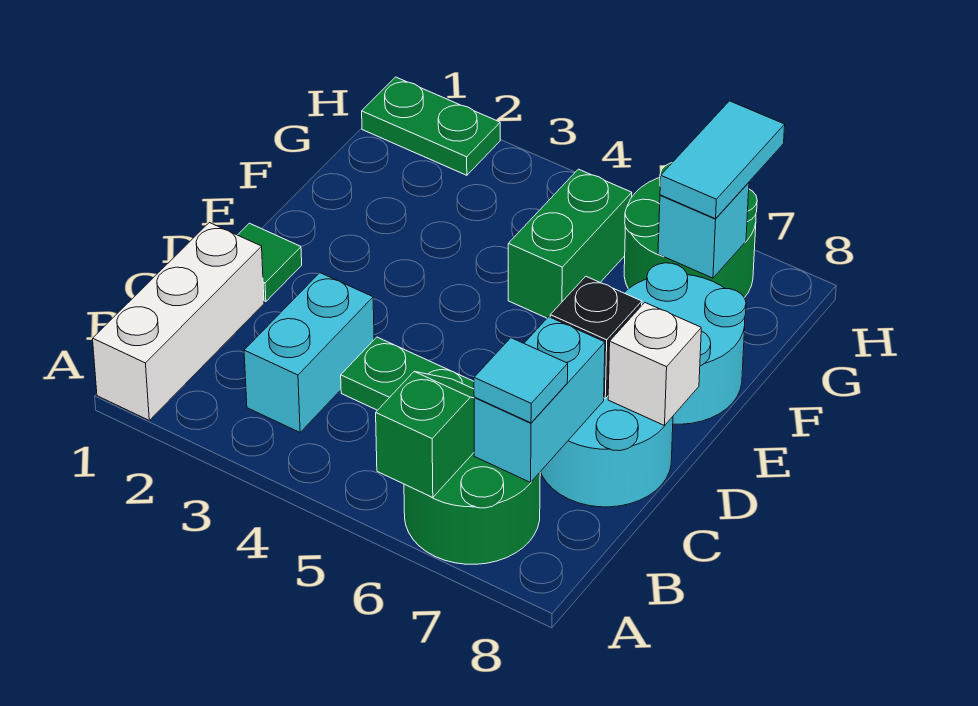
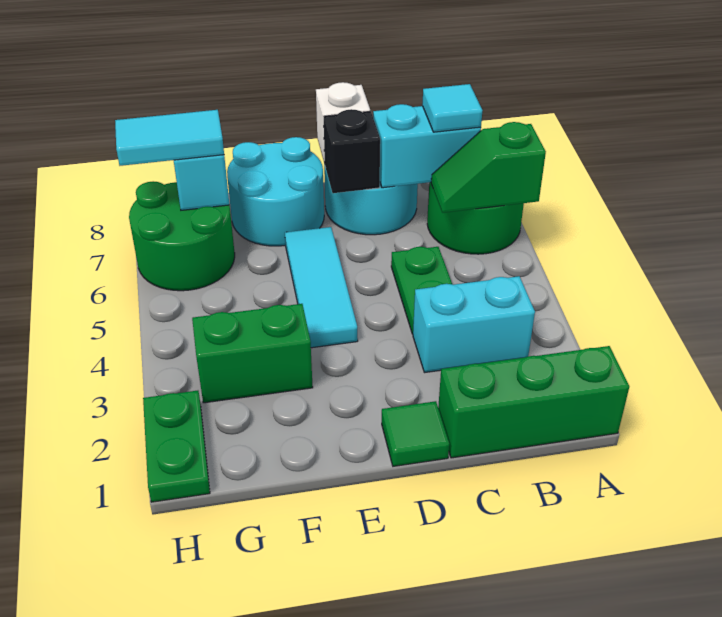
white brick A1:C1 level 1 -> green brick A1:C1 level 1
none -> cyan tile E4:E6 level 1
green brick F5:G5 level 1 -> green brick F3:G3 level 1

